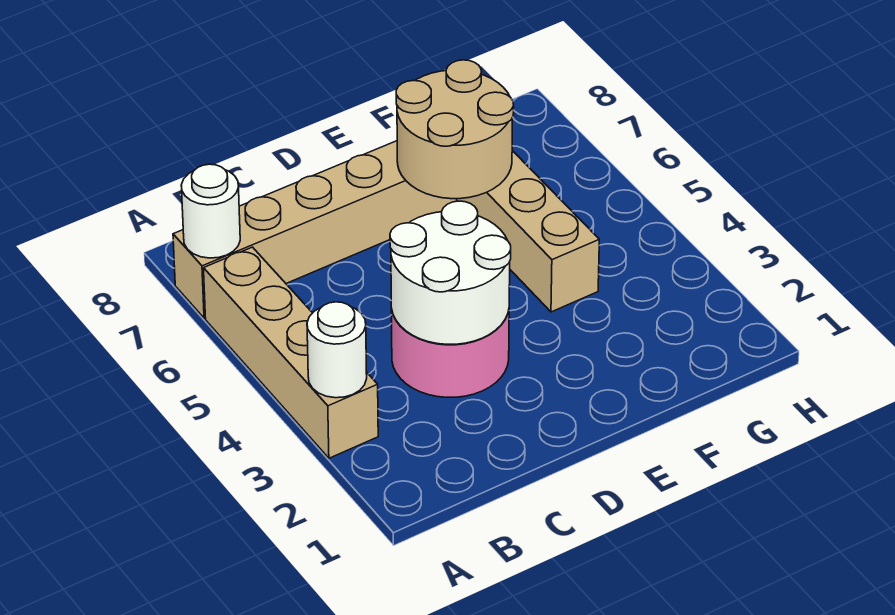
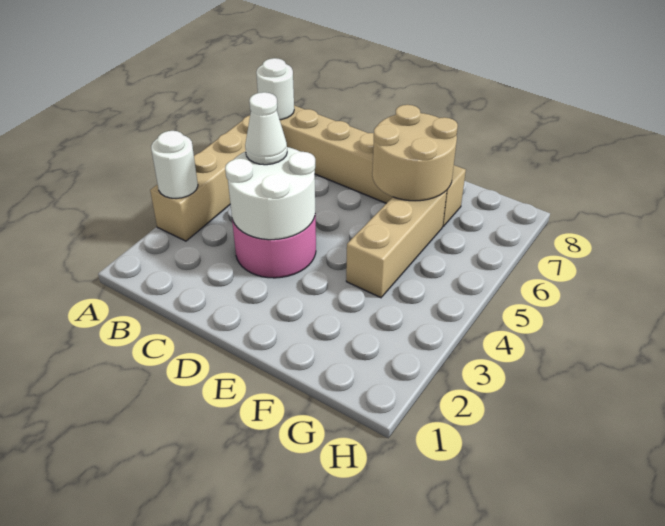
none -> white cone C4 level 3

